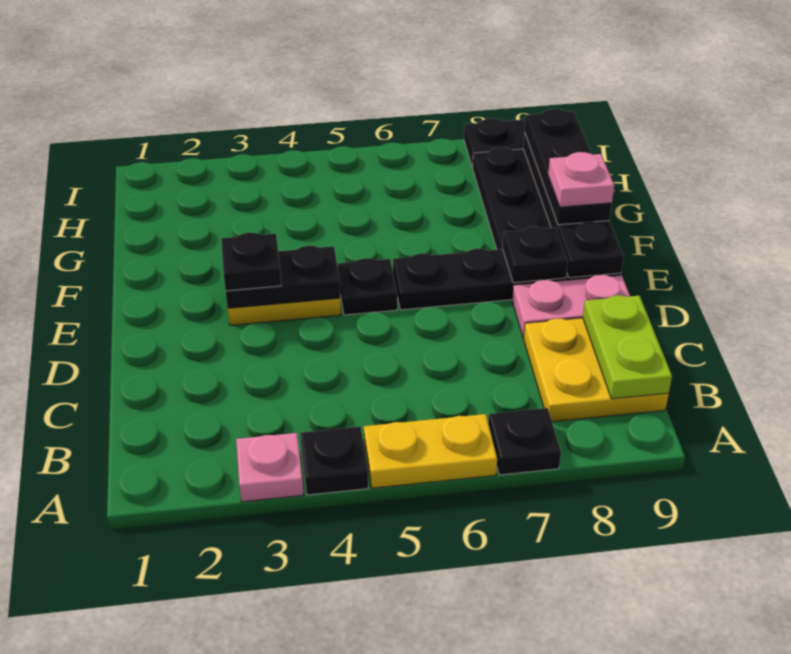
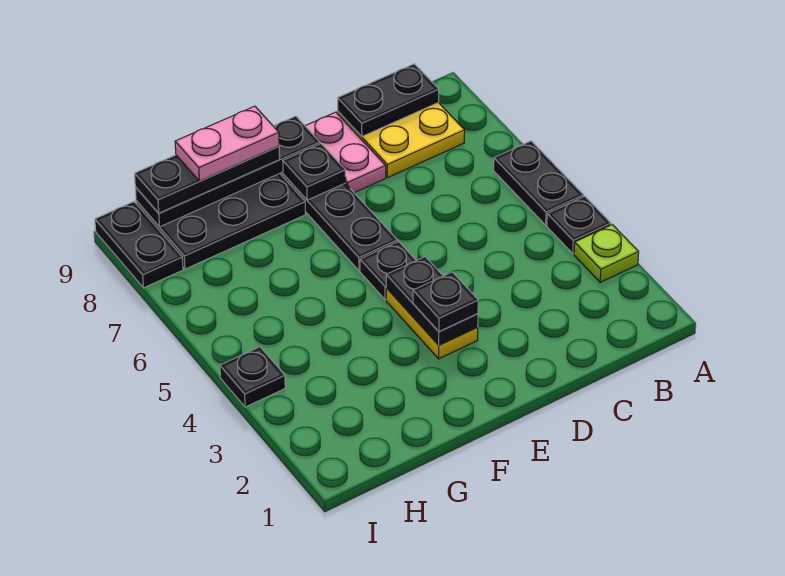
pink plate A3 level 1 -> lime plate A3 level 1
yellow plate A5:A6 level 1 -> black plate A5:A6 level 1
black plate A7 level 1 -> black plate I4 level 1
lime plate B9:C9 level 2 -> black plate B9:C9 level 2
pink plate F9 level 4 -> pink plate F9:G9 level 4

